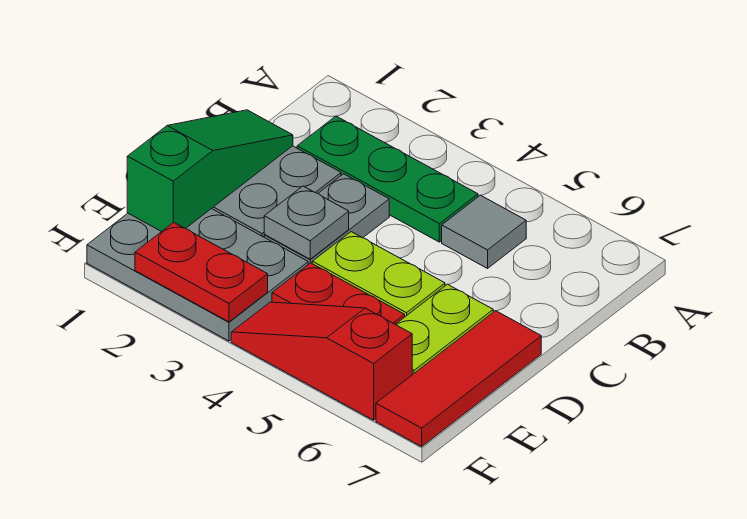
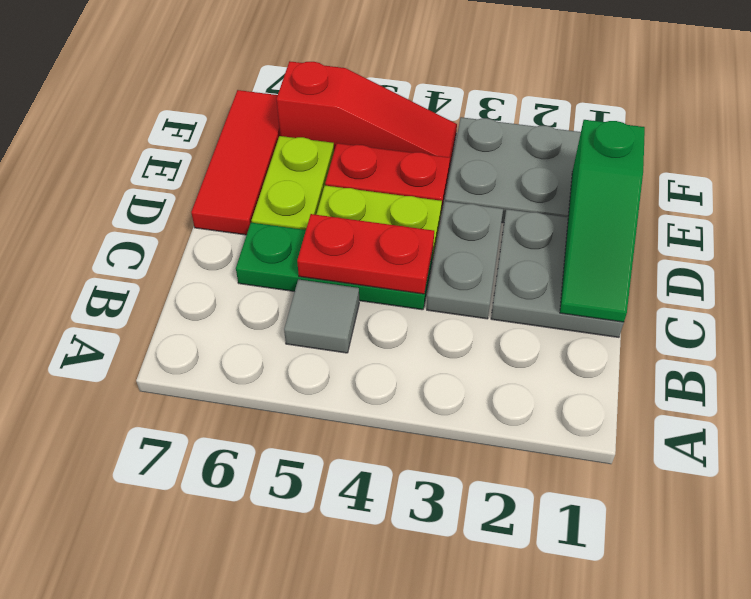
green plate B2:B4 level 1 -> green plate C4:C6 level 1
grey plate D3 level 2 -> none
red plate F2:F3 level 2 -> red plate C4:C5 level 2

